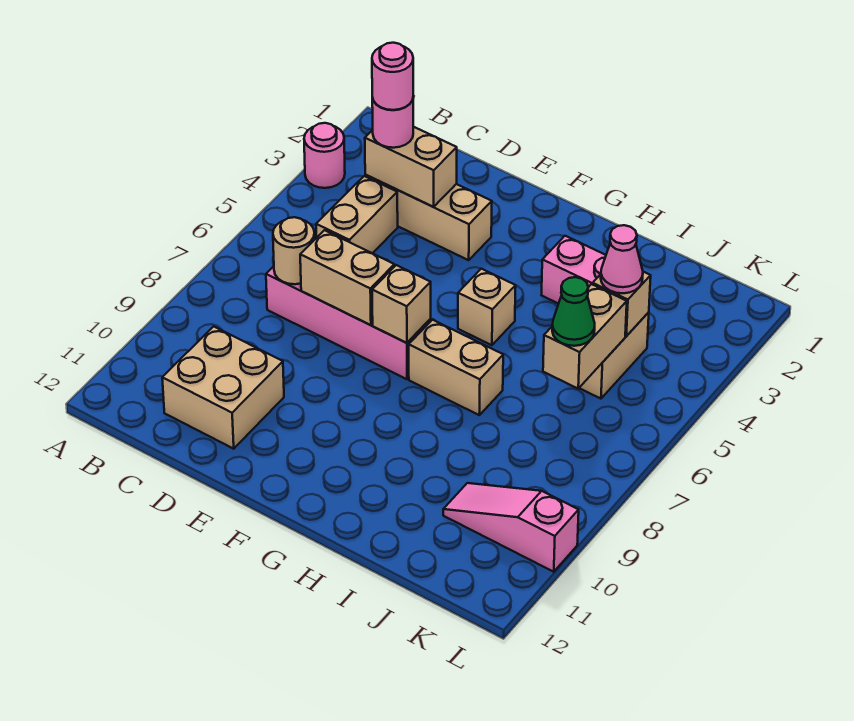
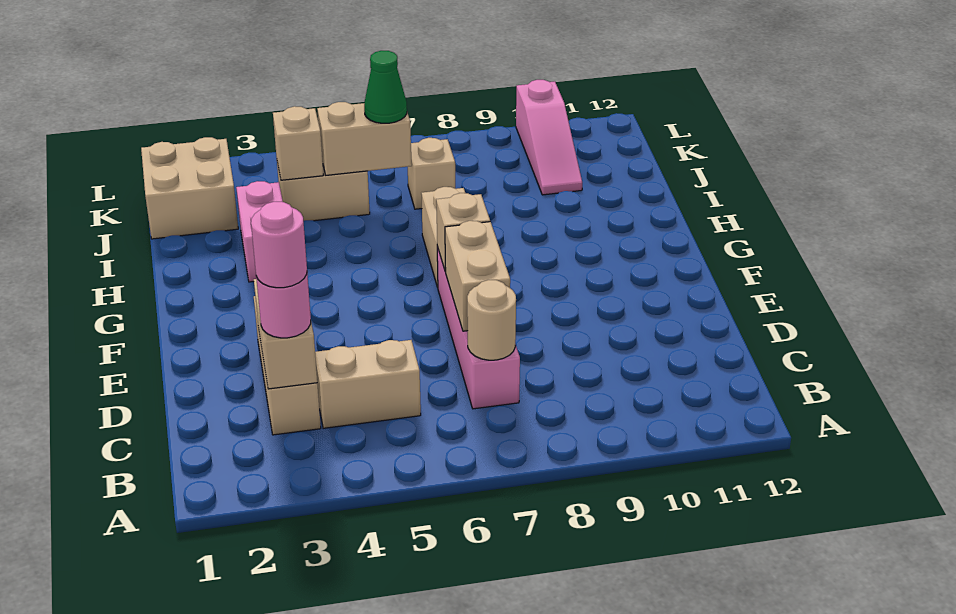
pink round brick A3 level 1 -> none
tan brick C10:D11 level 1 -> tan brick J1:K2 level 1
tan brick G5 level 1 -> tan brick J7 level 1
pink cone J4 level 3 -> none

